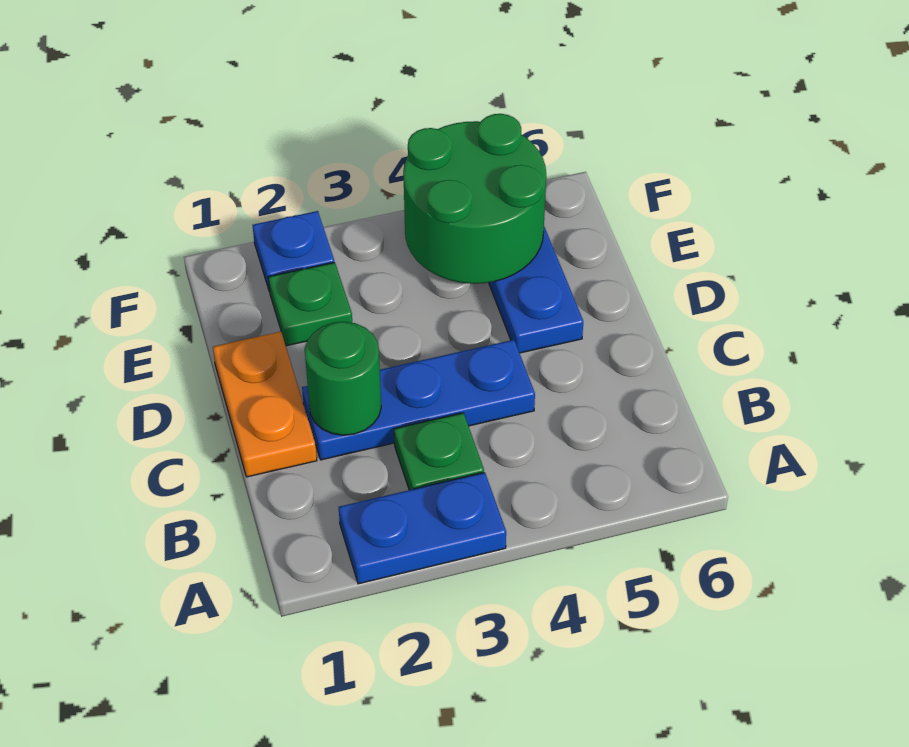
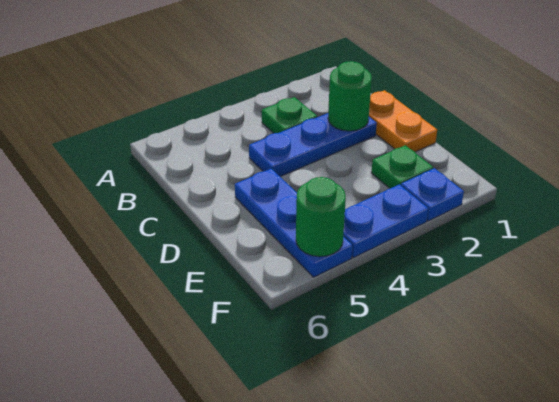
blue plate A2:A3 level 1 -> blue plate F3:F4 level 1
green round brick E4:F5 level 2 -> green round brick F5 level 2

